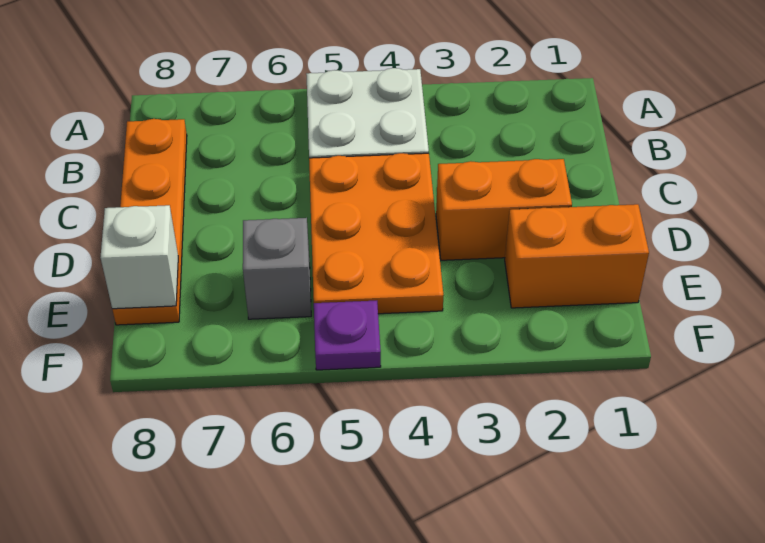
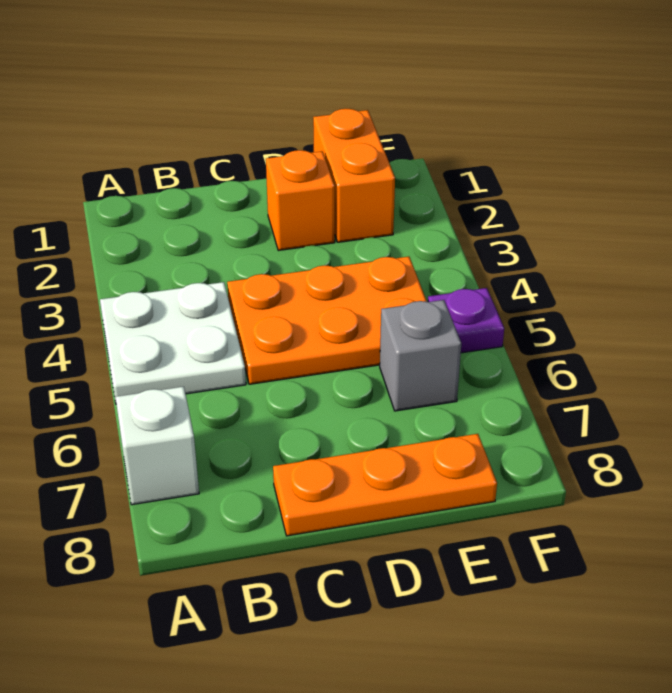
orange plate B8:E8 level 1 -> orange plate C8:E8 level 1
orange brick D2:D3 level 1 -> orange brick D2 level 1
white brick E8 level 2 -> white brick A7 level 1

